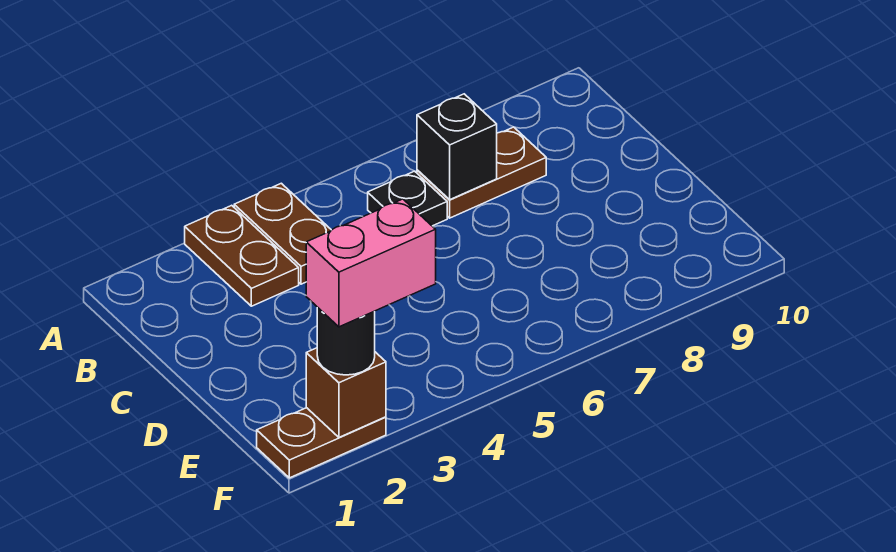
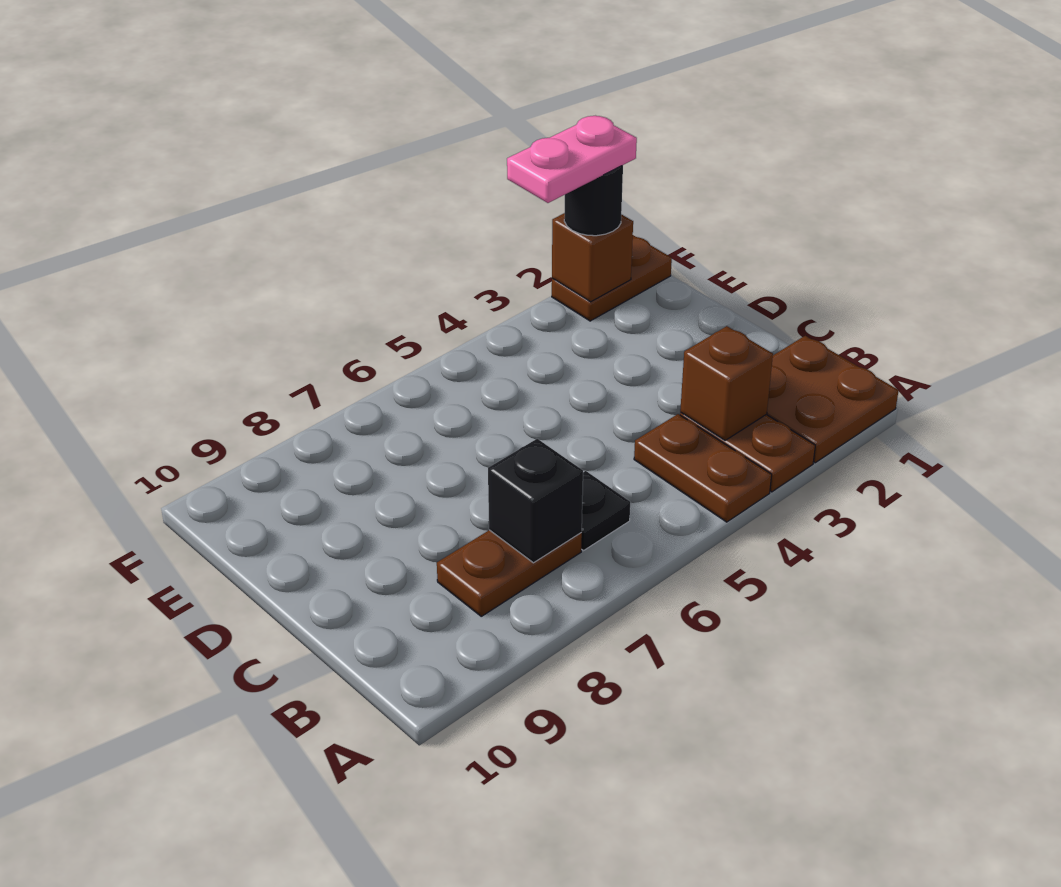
none -> brown plate A1:B2 level 1
none -> brown brick B3 level 2
pink brick F2:F3 level 4 -> pink plate F2:F3 level 4

